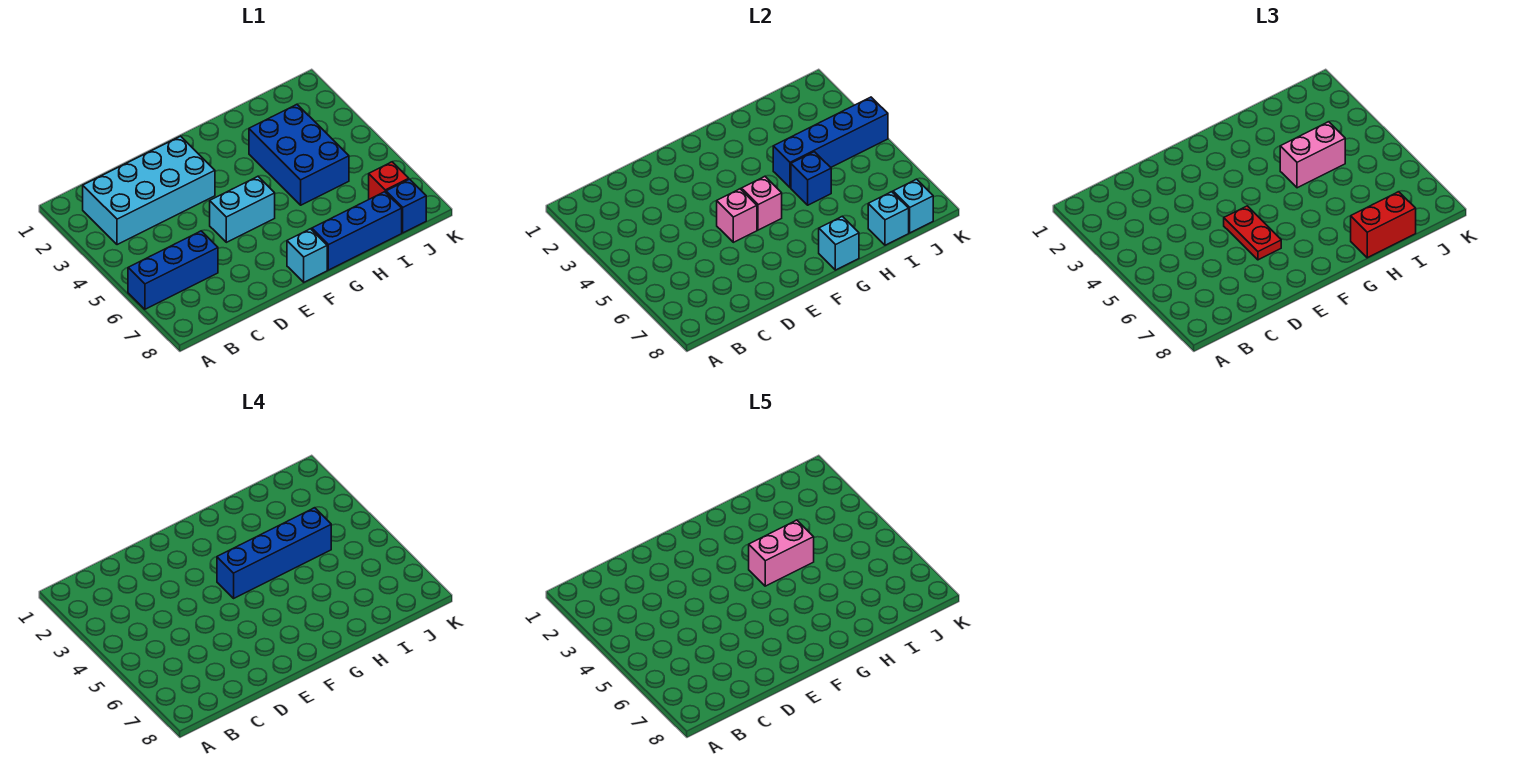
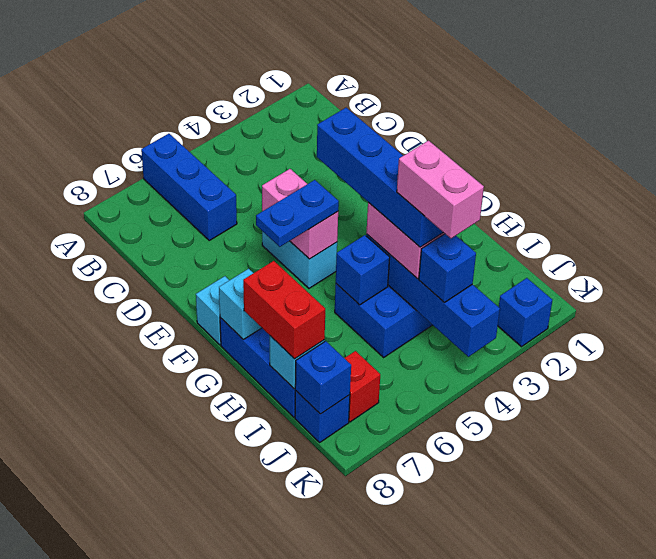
cyan brick B2:E3 level 1 -> none
red plate E5:E6 level 3 -> none
none -> blue plate F5:F6 level 3
pink brick G4:H4 level 5 -> pink brick I4:J4 level 5
none -> blue brick J4 level 3
cyan brick J8 level 2 -> blue brick J8 level 2
none -> blue brick K2 level 1

